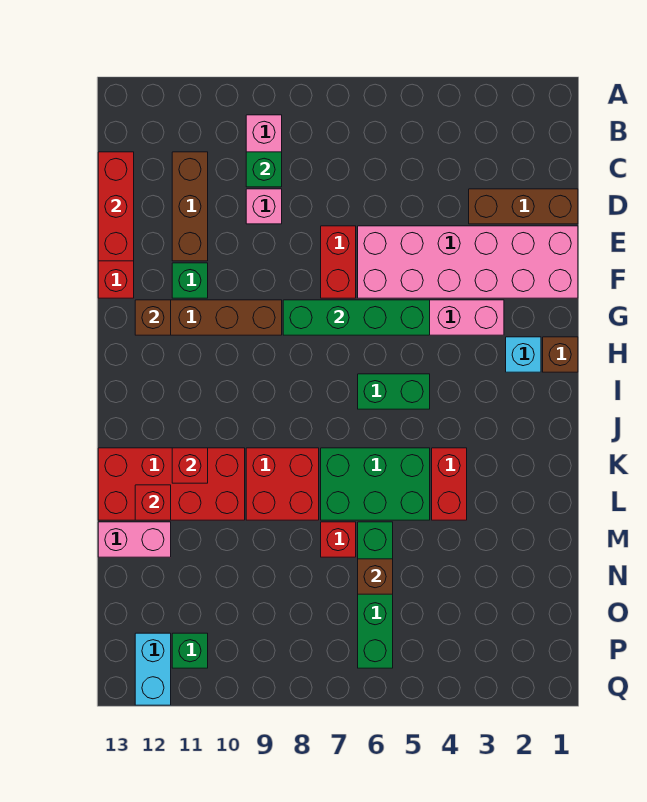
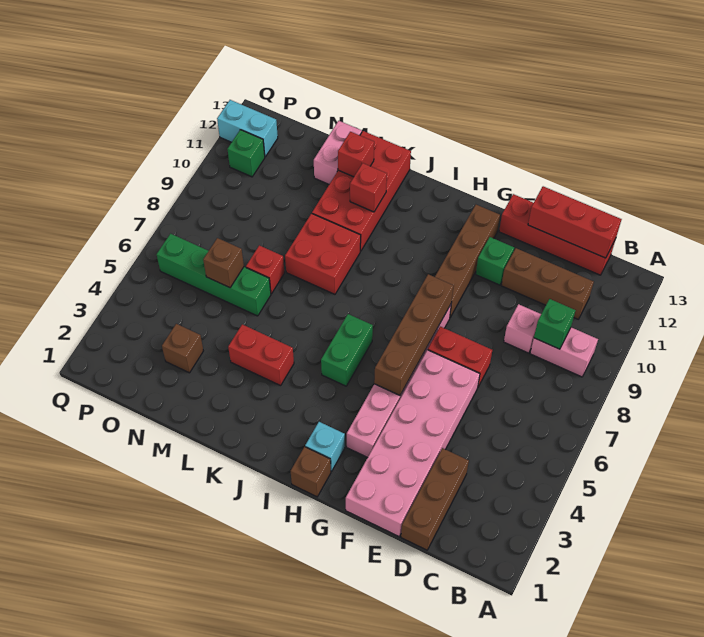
green brick G5:G8 level 2 -> brown brick G5:G8 level 2
brown brick G12 level 2 -> brown brick N3 level 1
green brick K5:L7 level 1 -> none

